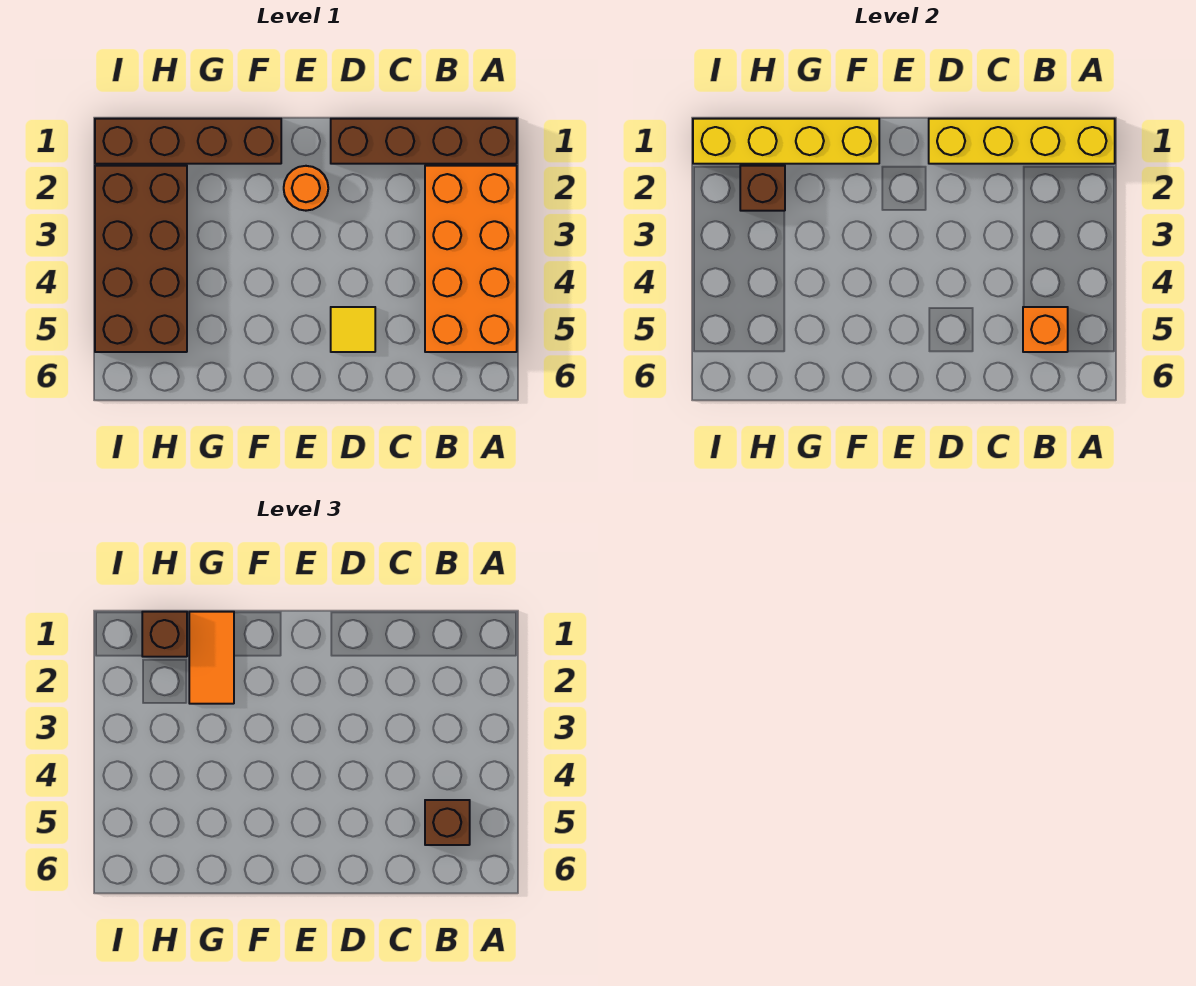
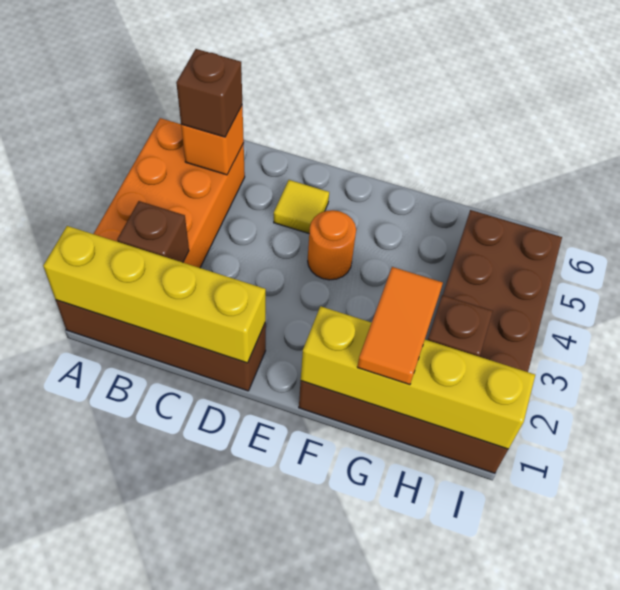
orange round brick E2 level 1 -> orange round brick E4 level 1
brown brick H1 level 3 -> brown brick B2 level 2

